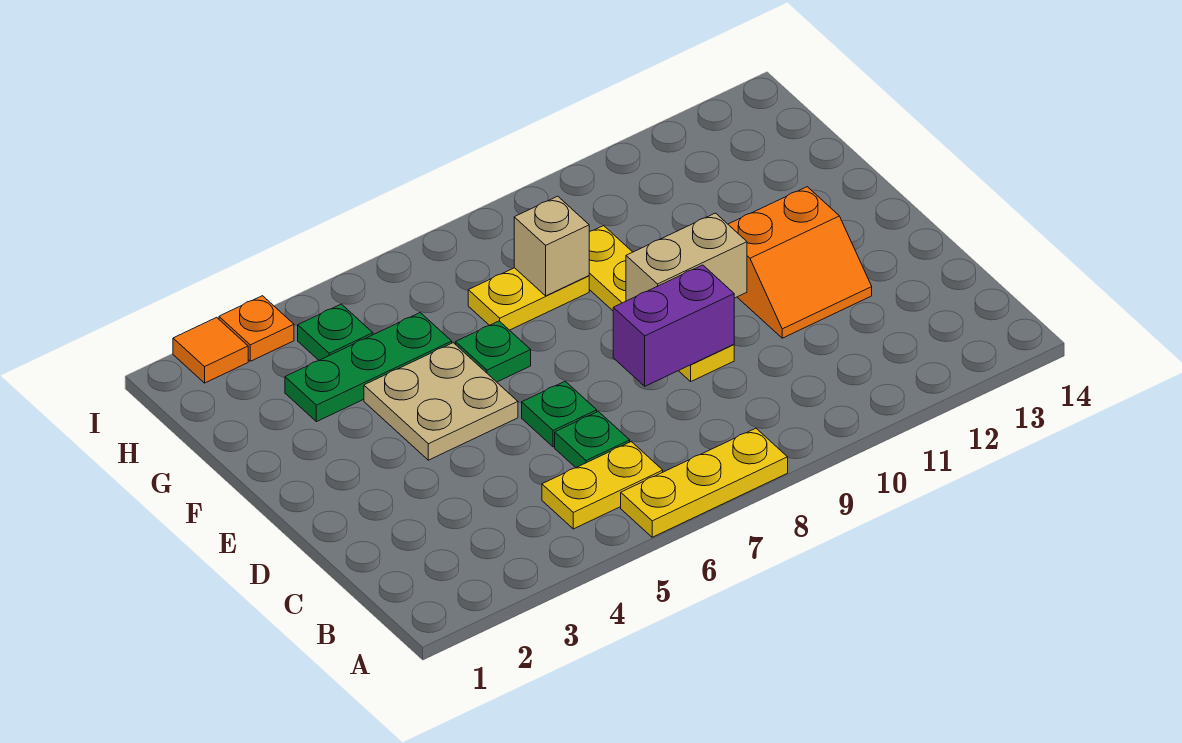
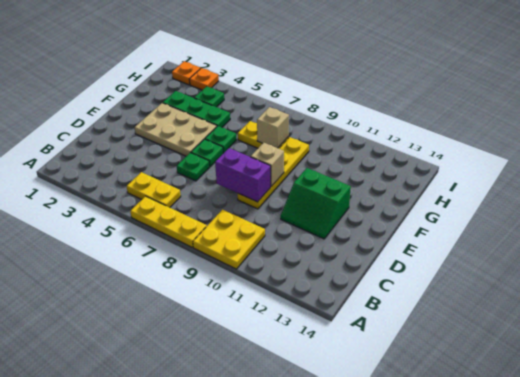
none -> yellow plate A9:B10 level 1
green plate C6 level 1 -> green plate E6 level 1
orange slope D11:E12 level 1 top E -> green slope D11:E12 level 1 top E
tan plate E4:F5 level 1 -> tan plate E3:F5 level 1
tan brick E9:E10 level 2 -> tan brick E9 level 2
orange tile I2 level 1 -> orange plate I2 level 1

